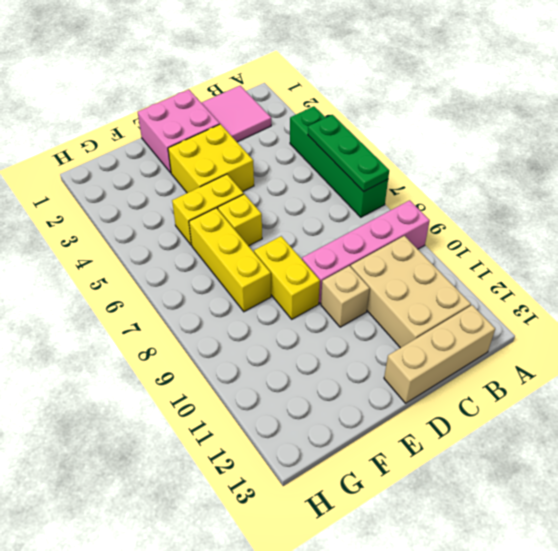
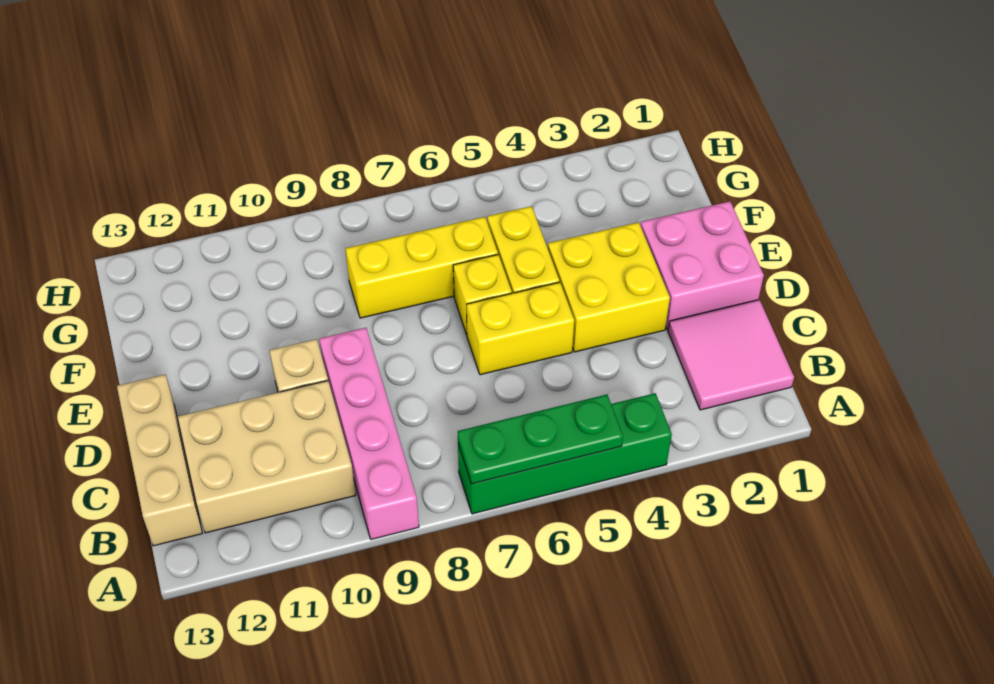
yellow brick E8:E9 level 1 -> yellow brick D5:D6 level 1

